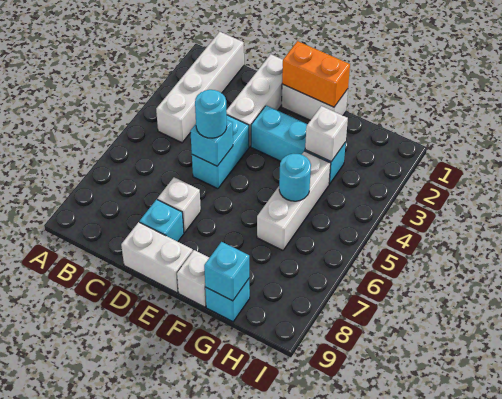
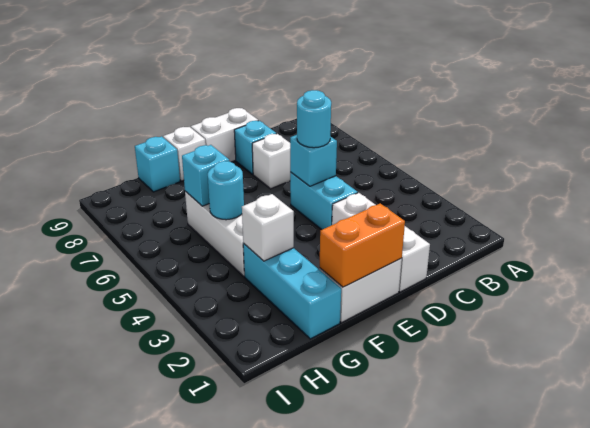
white brick B1:B4 level 1 -> none
cyan brick E3:G3 level 1 -> cyan brick G1:G3 level 1
cyan brick G9 level 2 -> cyan brick G6 level 2

